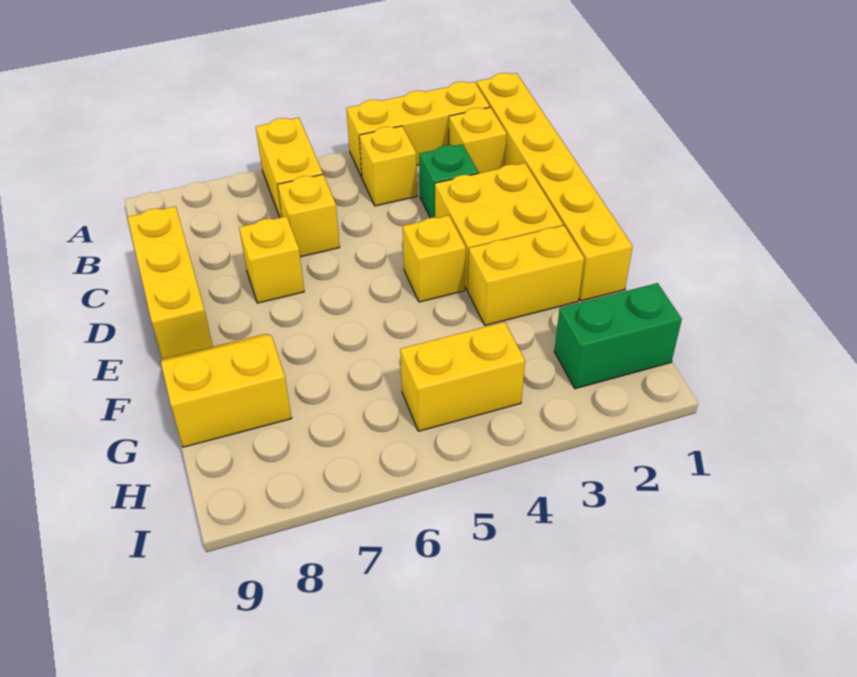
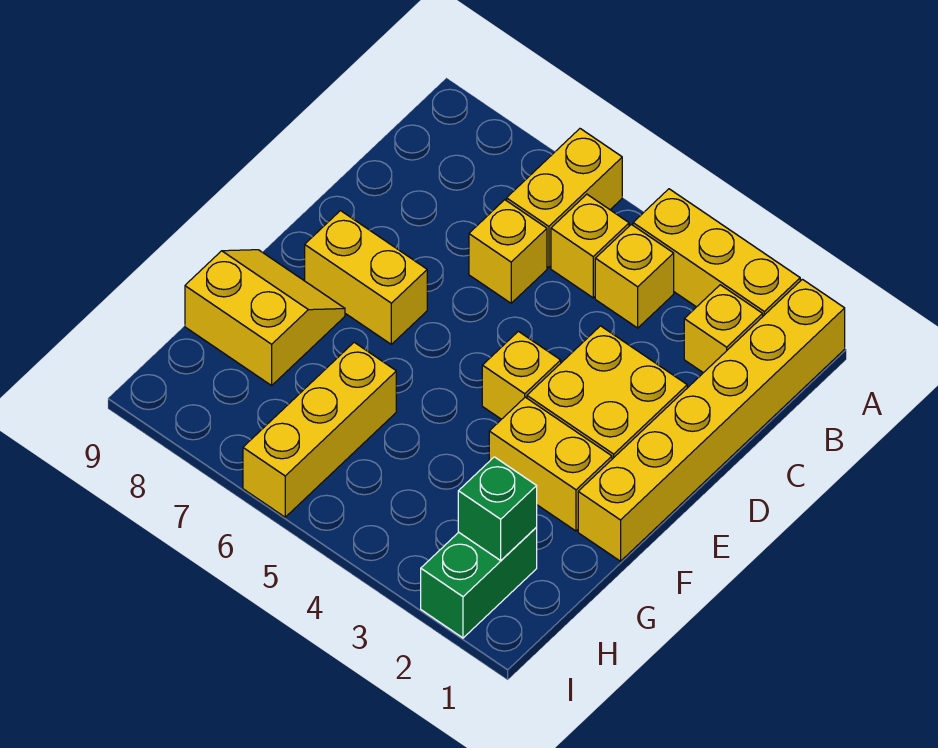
green brick C3 level 1 -> green brick H2 level 2
yellow brick C9:E9 level 1 -> yellow brick G6:I6 level 1
yellow brick D7 level 1 -> yellow brick B5 level 1
green brick H1:H2 level 1 -> green brick H2:I2 level 1
yellow brick H4:H5 level 1 -> yellow brick E7:E8 level 1

